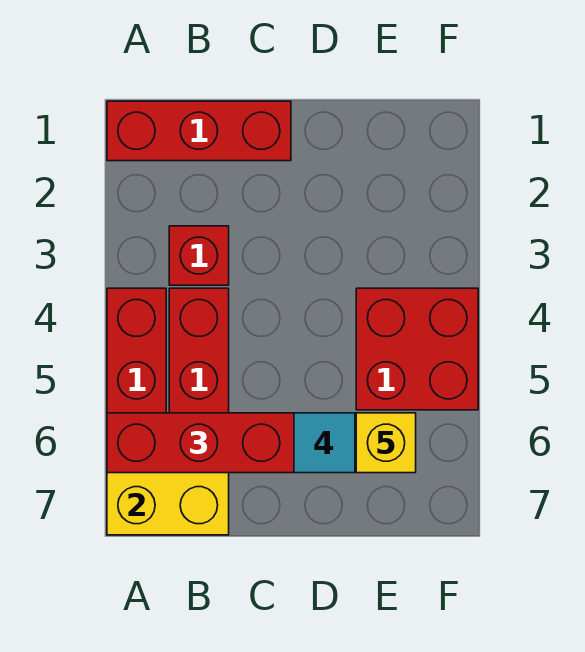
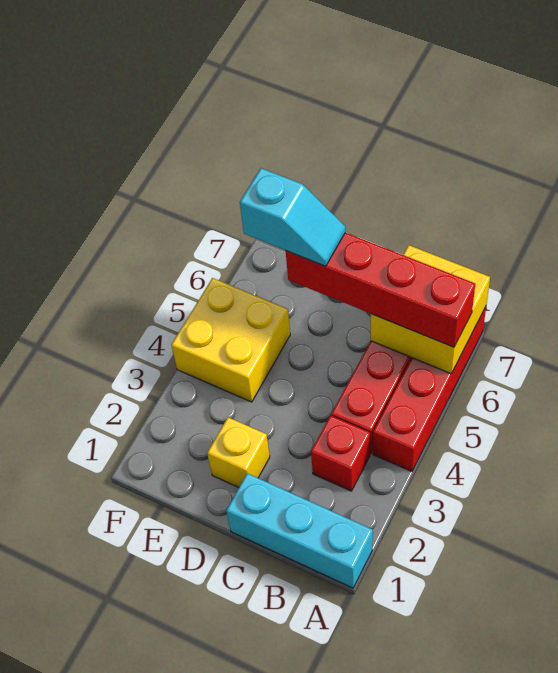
red brick A1:C1 level 1 -> cyan brick A1:C1 level 1
red brick E4:F5 level 1 -> yellow brick E4:F5 level 1
yellow brick E6 level 5 -> yellow brick D2 level 1

